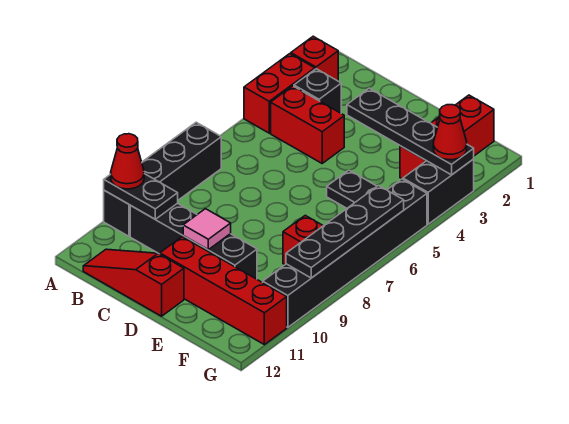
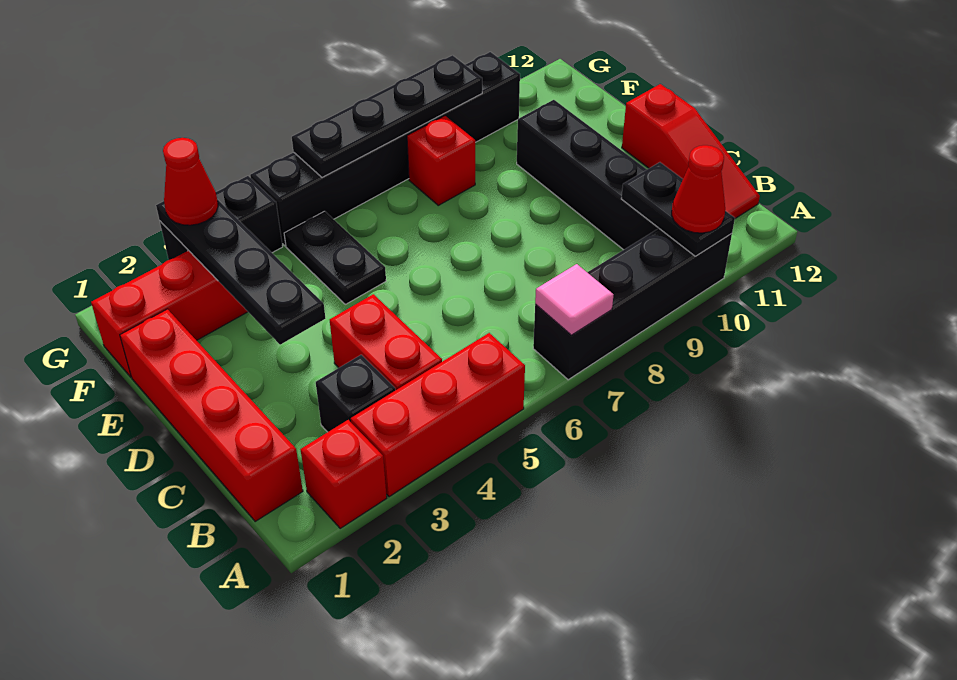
red brick A3:A4 level 1 -> red brick A3:A5 level 1
pink tile D10 level 2 -> pink tile A7 level 2
red brick D11:G11 level 1 -> red brick B1:E1 level 1

